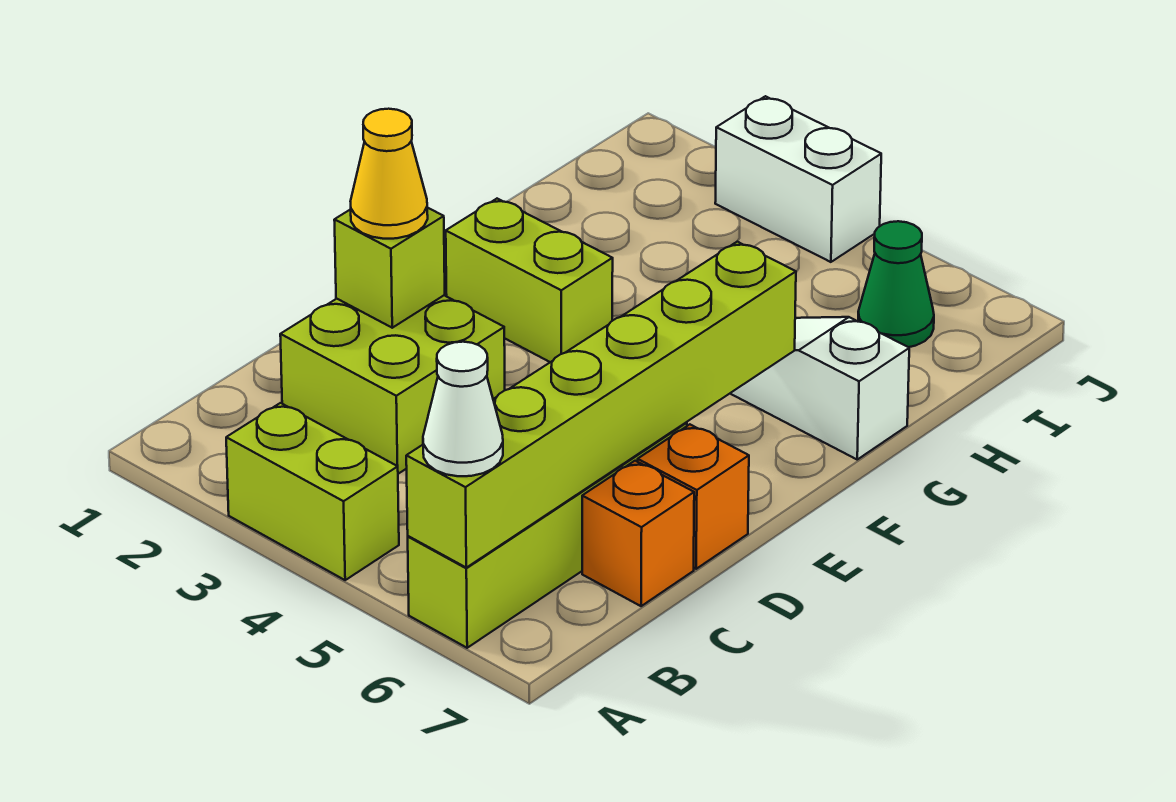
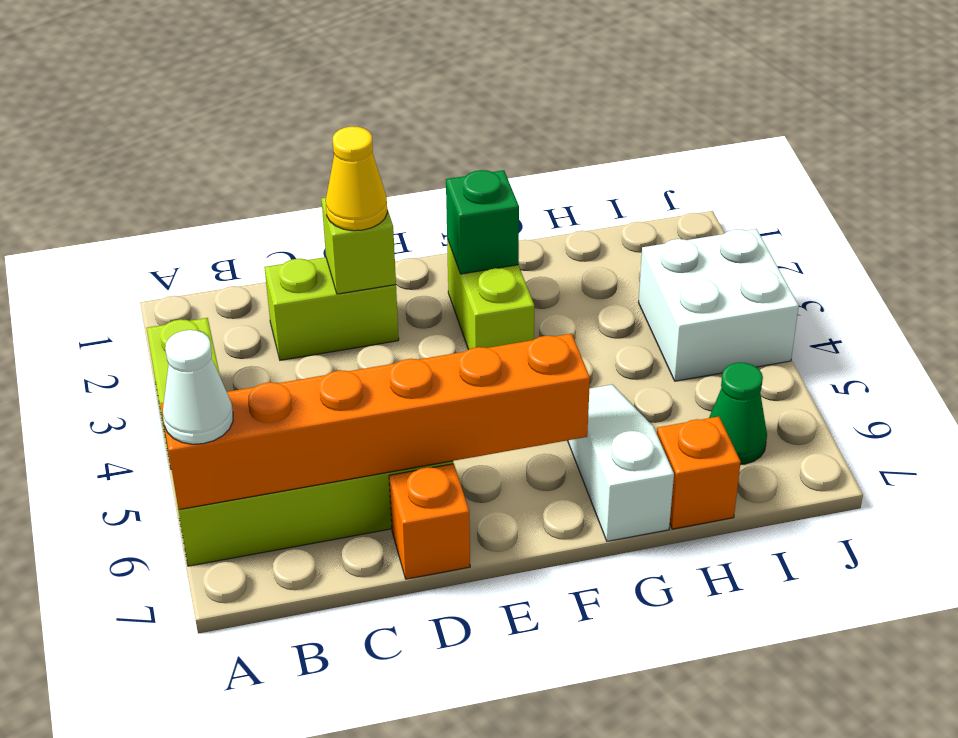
lime brick A6:F6 level 2 -> orange brick A6:F6 level 2
lime brick C2:D3 level 1 -> lime brick C2:D2 level 1
orange brick C7 level 1 -> orange brick H7 level 1
none -> green brick F2 level 2
white brick J3:J4 level 1 -> white brick I3:J4 level 1

